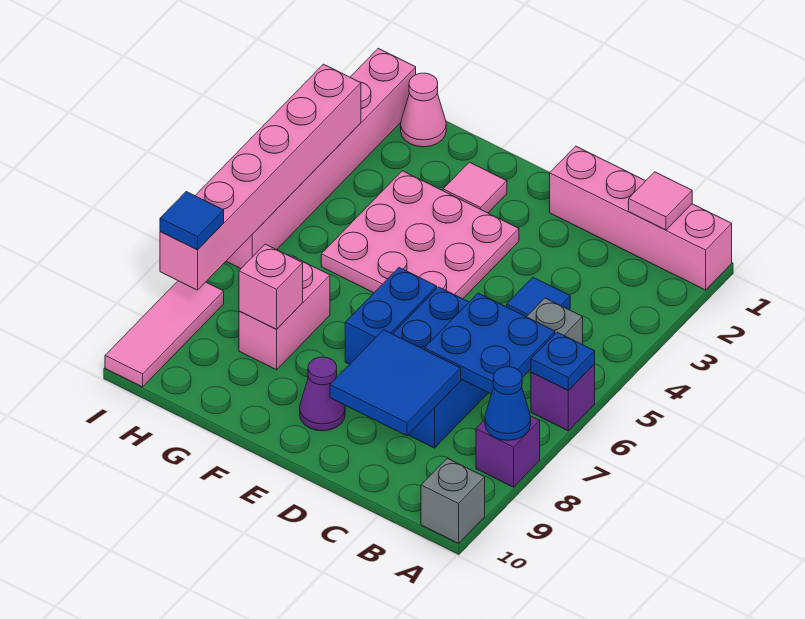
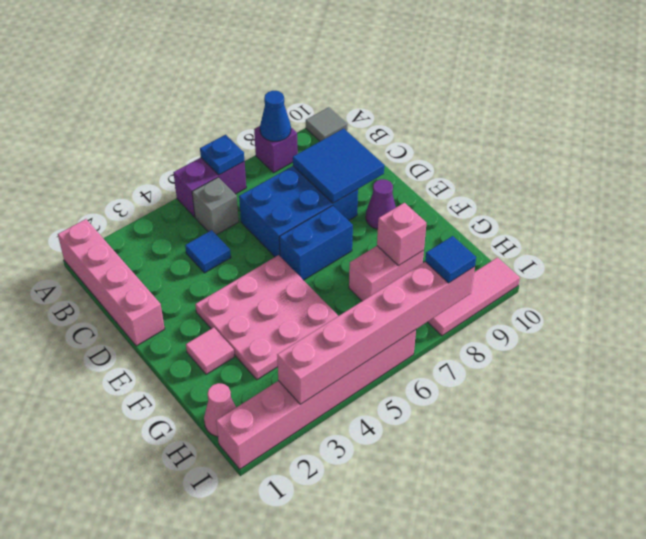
purple brick A6 level 1 -> purple brick A5:A6 level 1
grey brick A10 level 1 -> grey tile A10 level 1
pink tile B1 level 2 -> none
blue plate B6:C7 level 2 -> none

